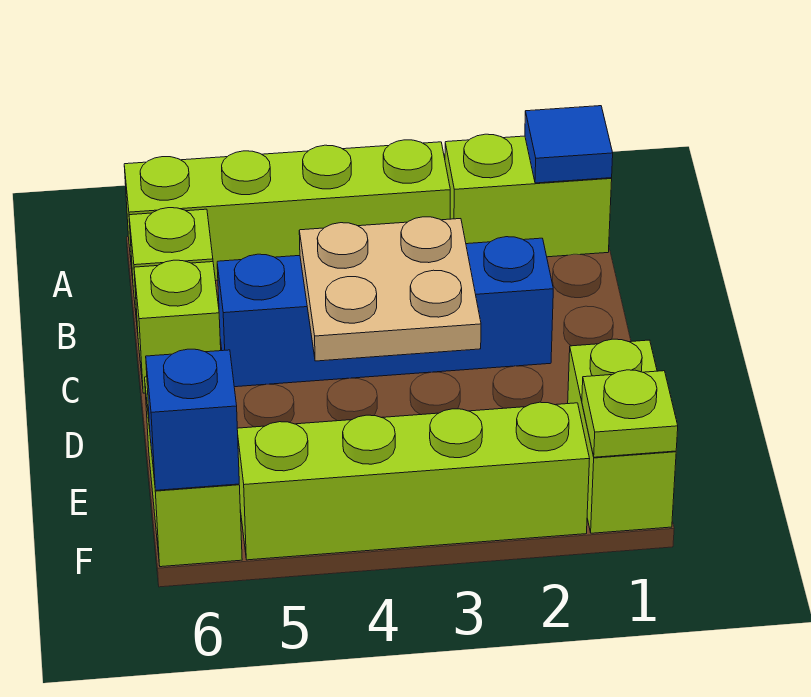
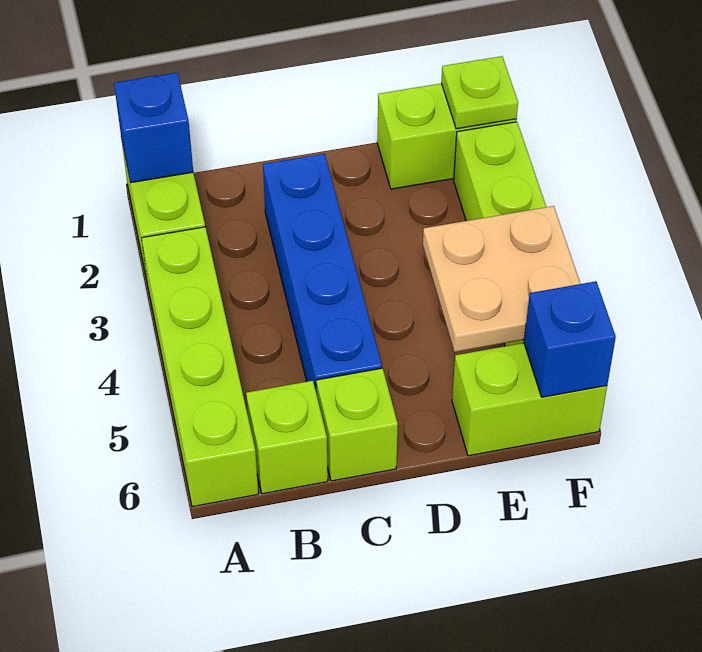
blue tile A1 level 2 -> blue brick A1 level 2
tan plate C3:D4 level 2 -> tan plate E4:F5 level 2

